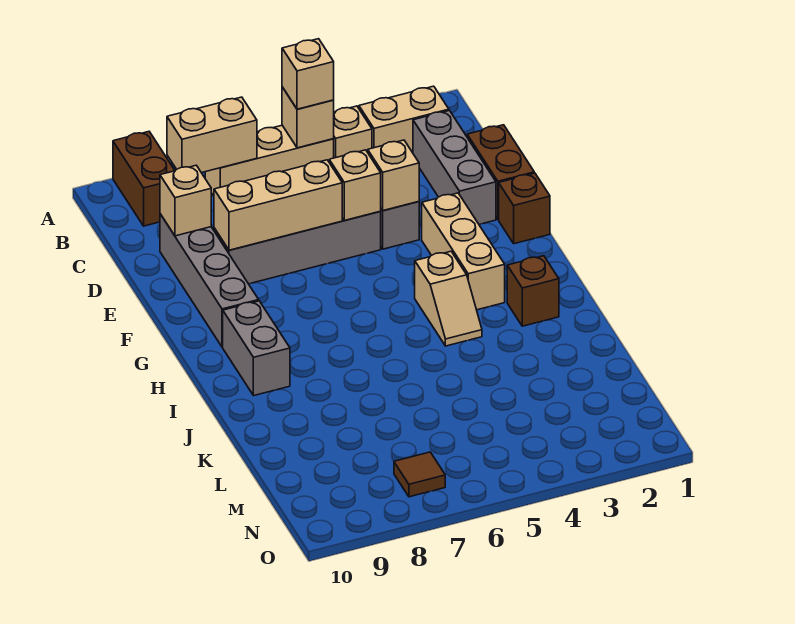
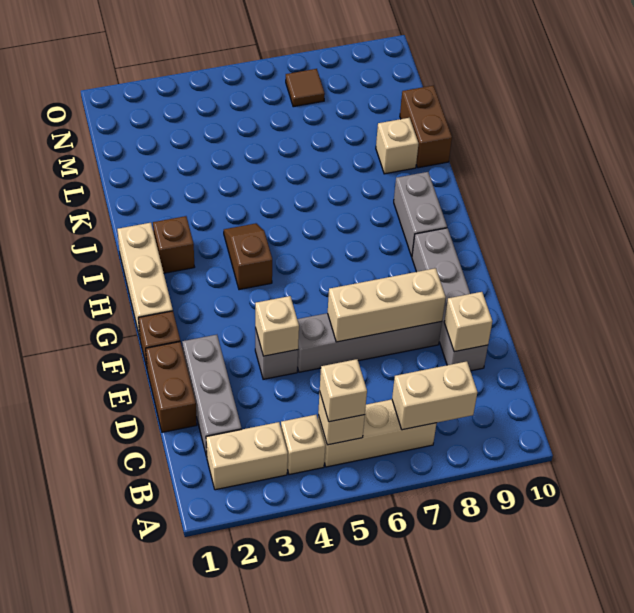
brown brick A9:B9 level 1 -> brown brick K10:L10 level 1
tan brick E5 level 2 -> tan brick K9 level 1
tan brick F3:H3 level 1 -> tan brick G1:I1 level 1
tan slope H4:I4 level 1 top H -> brown slope H4:I4 level 1 top H

